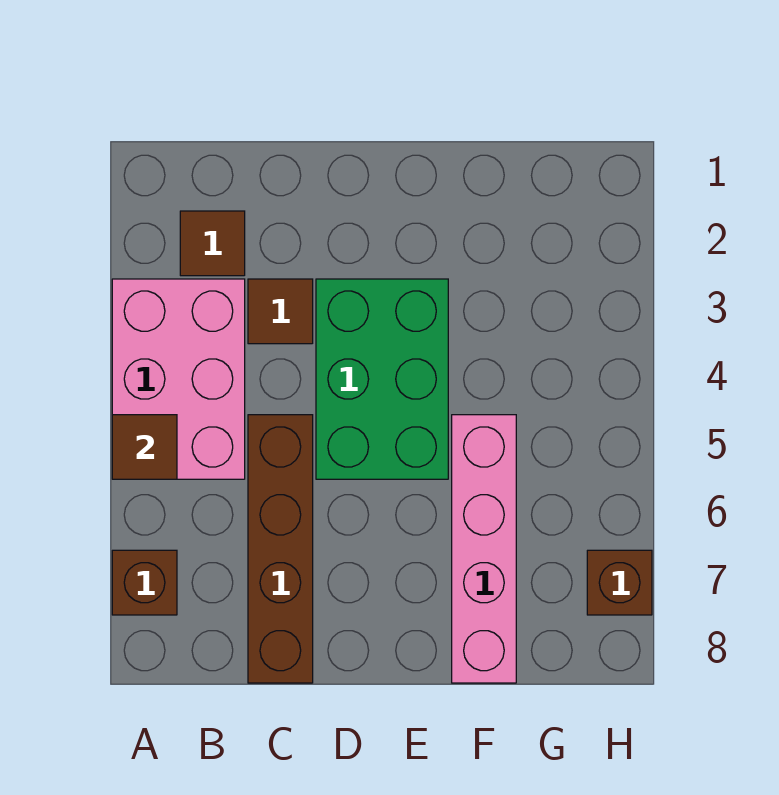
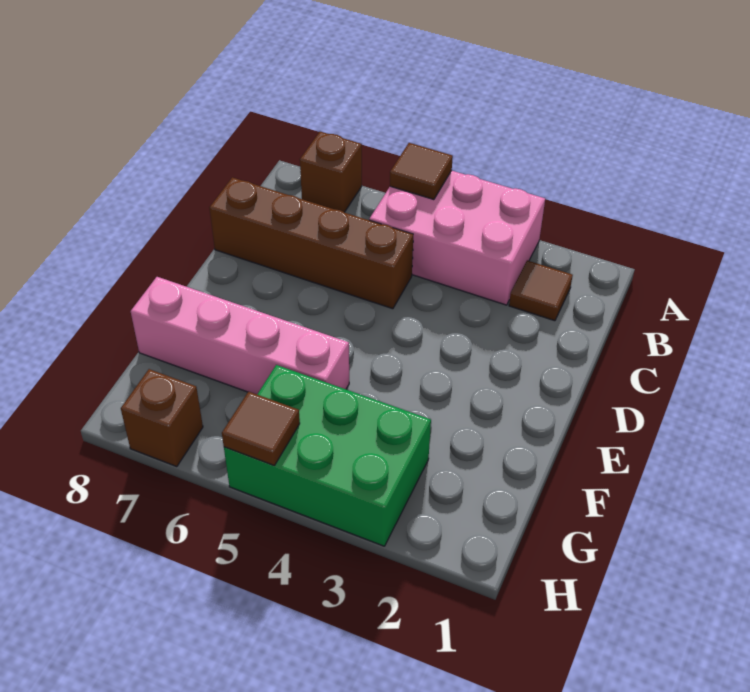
brown tile C3 level 1 -> brown tile H5 level 2
green brick D3:E5 level 1 -> green brick G3:H5 level 1

